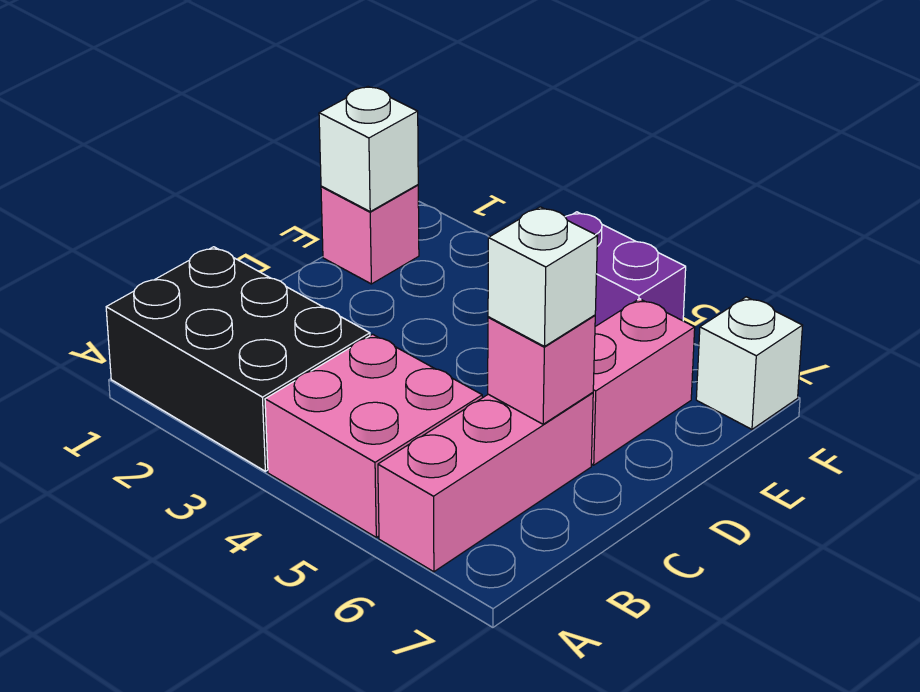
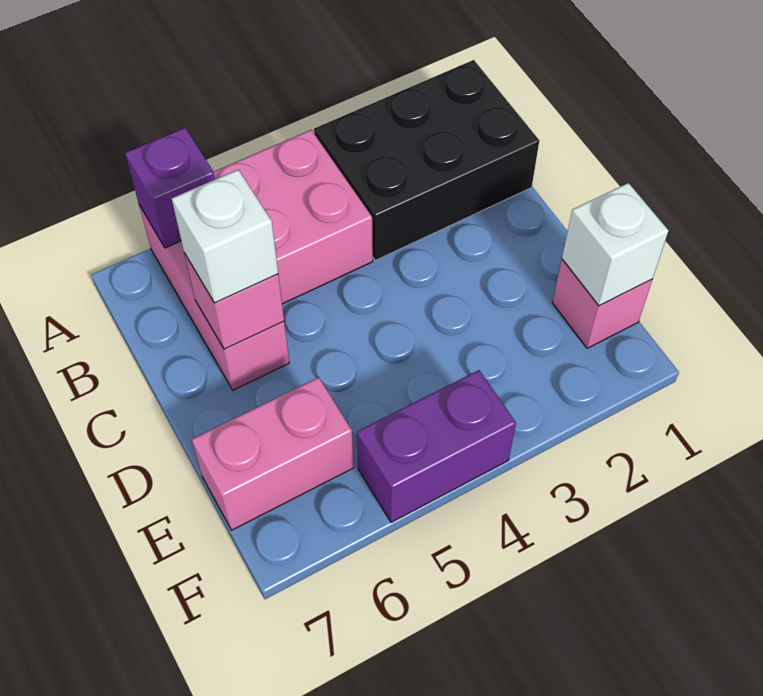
none -> purple brick A6 level 2
pink brick D6:E6 level 1 -> pink brick E6:E7 level 1
white brick F7 level 1 -> none

